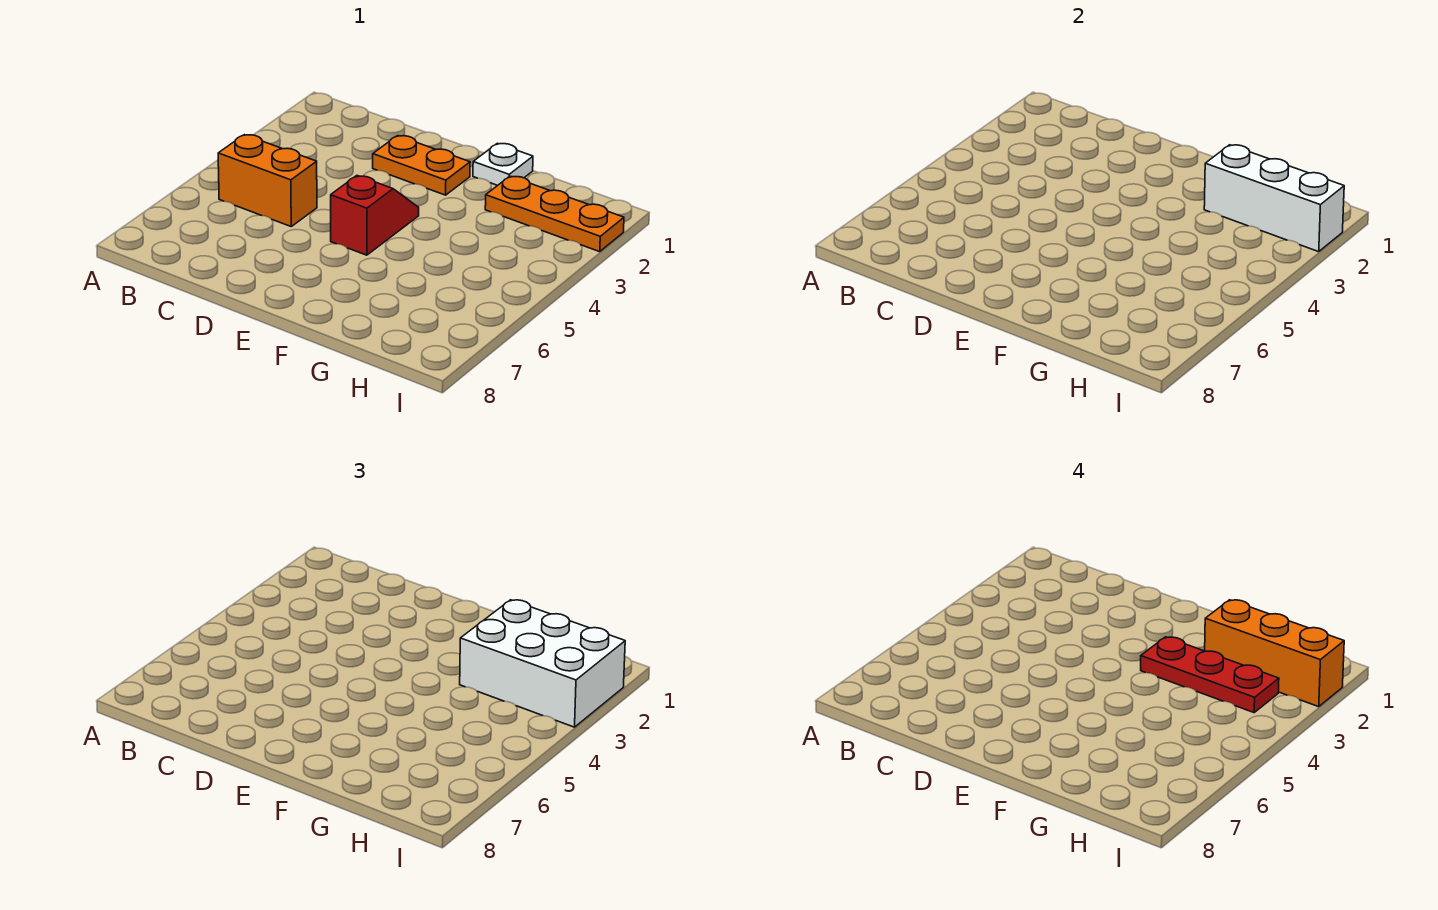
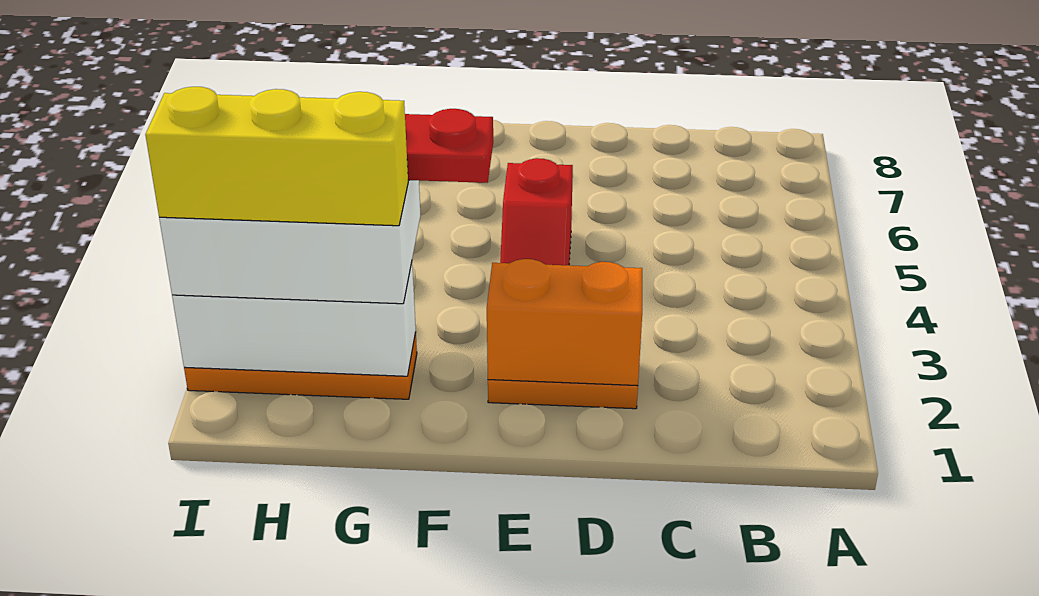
orange brick B5:C5 level 1 -> orange brick D2:E2 level 2
white plate F1 level 1 -> none
orange brick G2:I2 level 4 -> yellow brick G2:I2 level 4

